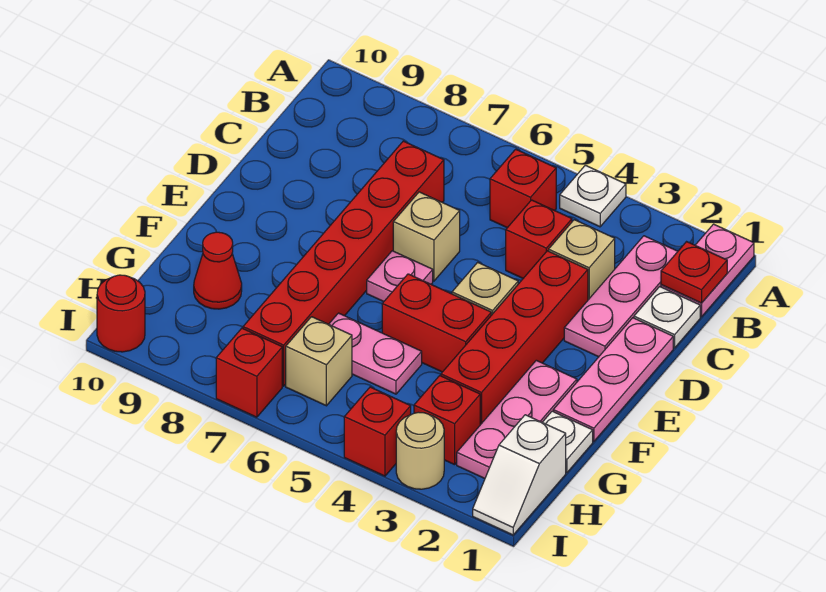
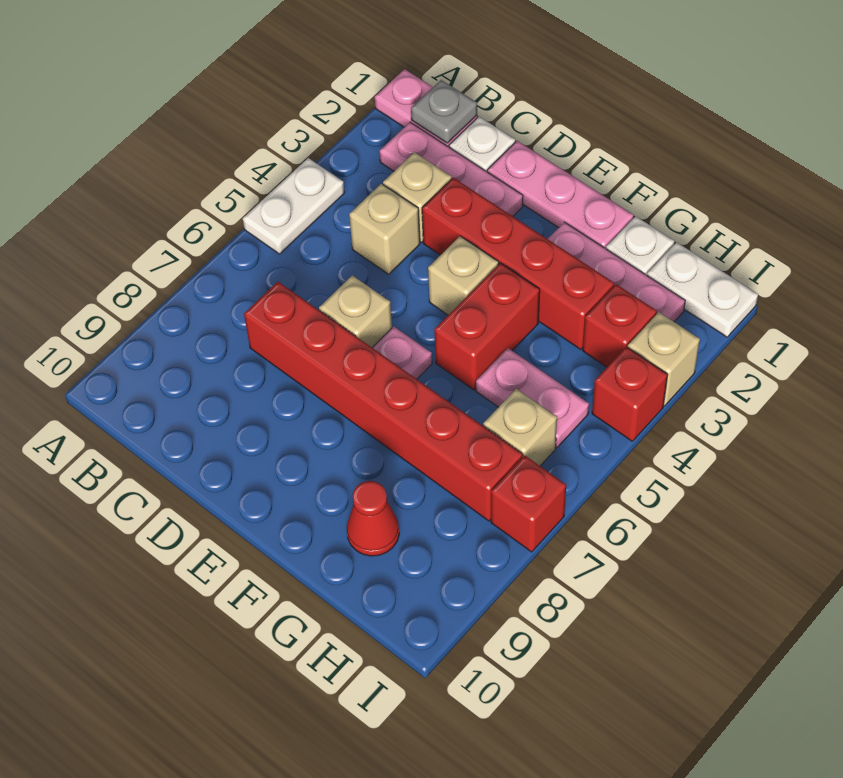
white plate A4 level 1 -> white plate A4:A5 level 1
red plate B1 level 2 -> grey plate B1 level 2
red brick B5 level 1 -> none
red brick C4 level 1 -> tan brick C4 level 1
pink plate G5:G6 level 1 -> pink plate G5:H5 level 1
white slope H1:I1 level 1 top H -> white plate H1:I1 level 1
tan round brick I3 level 1 -> tan brick I3 level 1
red round brick I10 level 1 -> none

